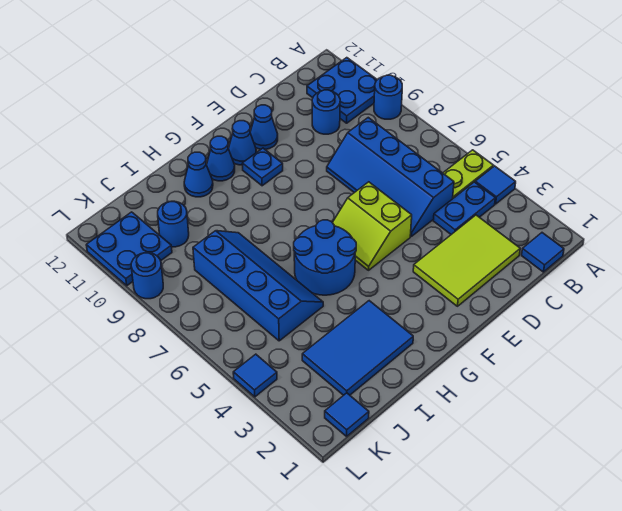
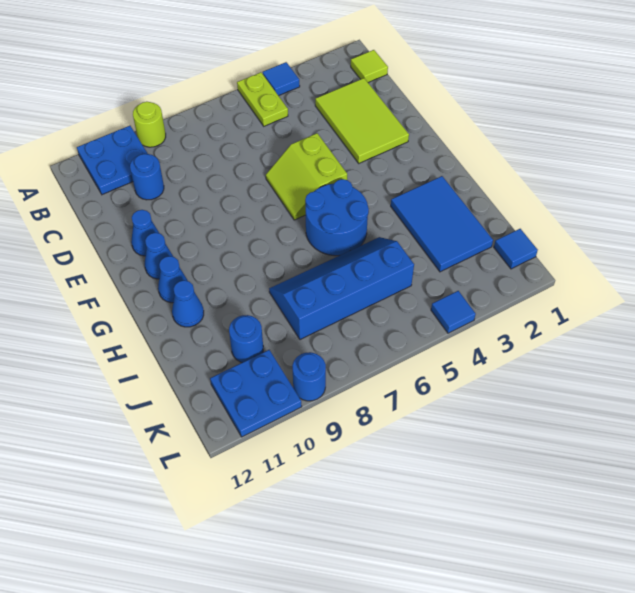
blue round brick A9 level 1 -> lime round brick A9 level 1
blue tile B1 level 1 -> lime tile B1 level 1
blue plate B4:C4 level 1 -> none
blue slope C5:D8 level 1 top C -> none
lime slope E5:F6 level 1 top E -> lime slope E5:F6 level 1 top 5
blue plate F10 level 1 -> none

